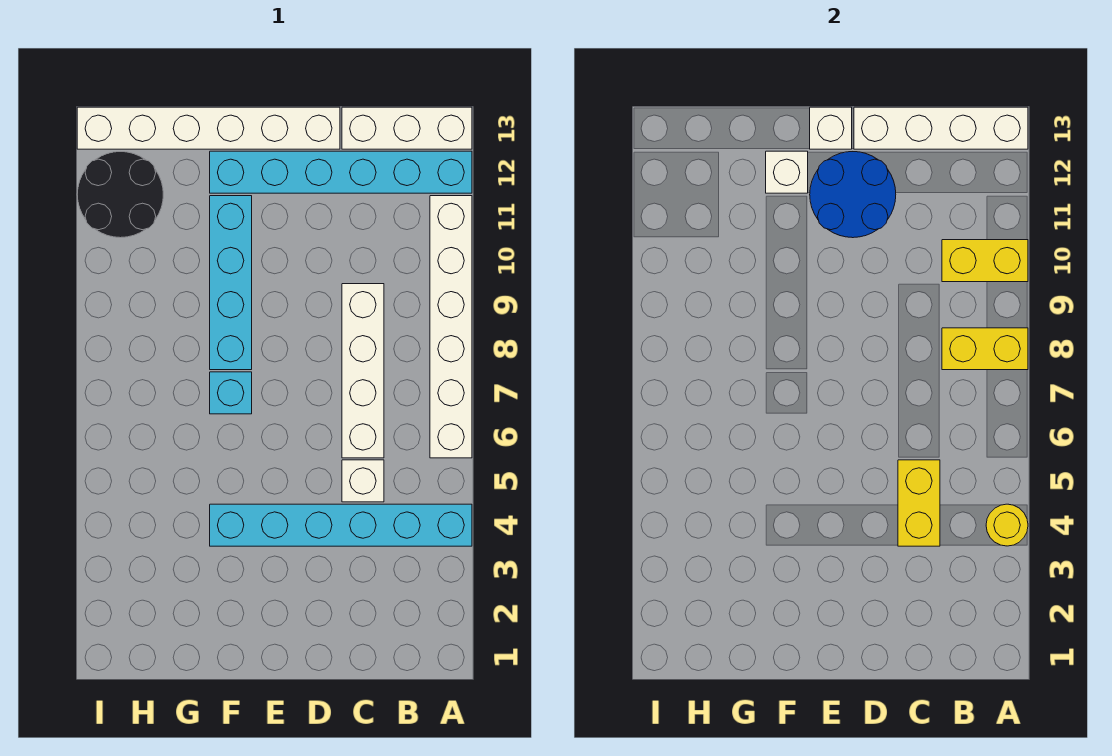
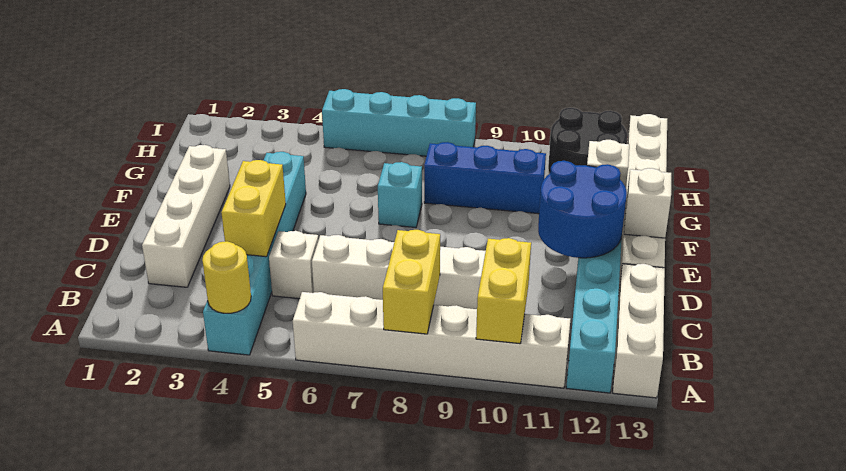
white brick A13:D13 level 2 -> white brick C2:F2 level 1
yellow brick C4:C5 level 2 -> yellow brick C4:D4 level 2
cyan brick F8:F11 level 1 -> cyan brick I5:I8 level 1
none -> blue brick G8:G10 level 1

